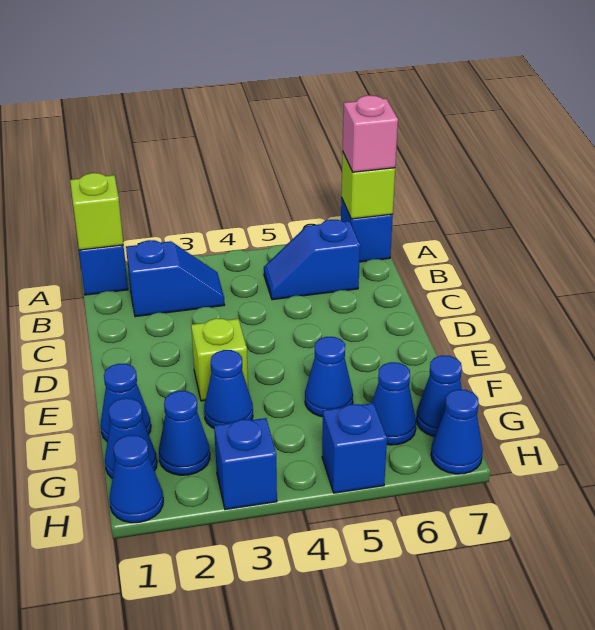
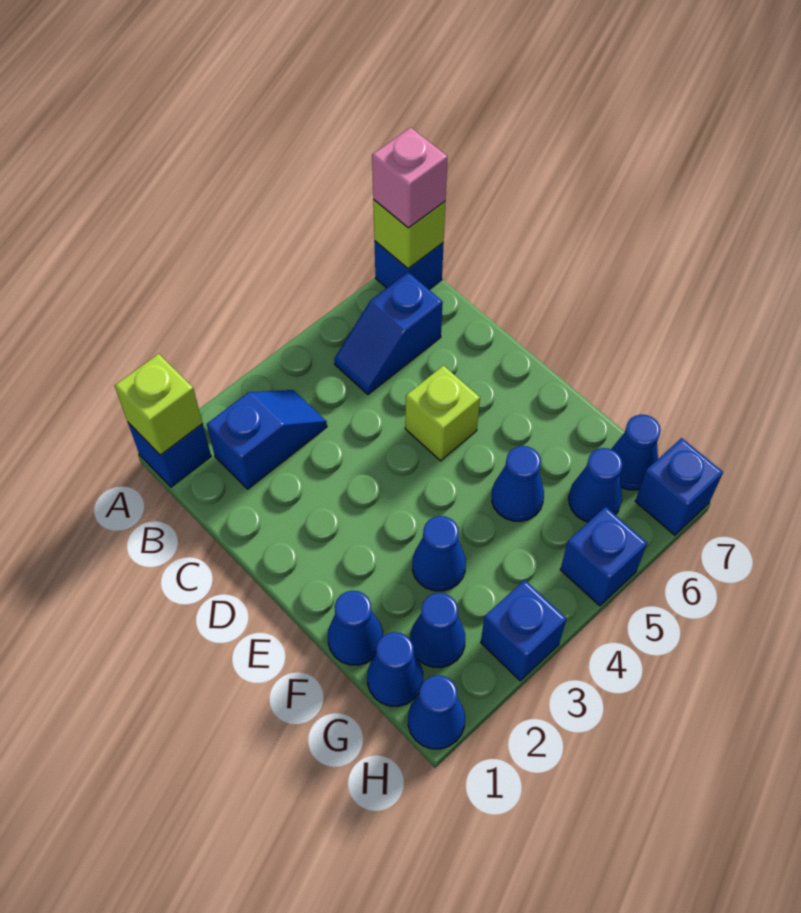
lime brick E3 level 1 -> lime brick D5 level 1
blue cone H7 level 1 -> blue brick H7 level 1

